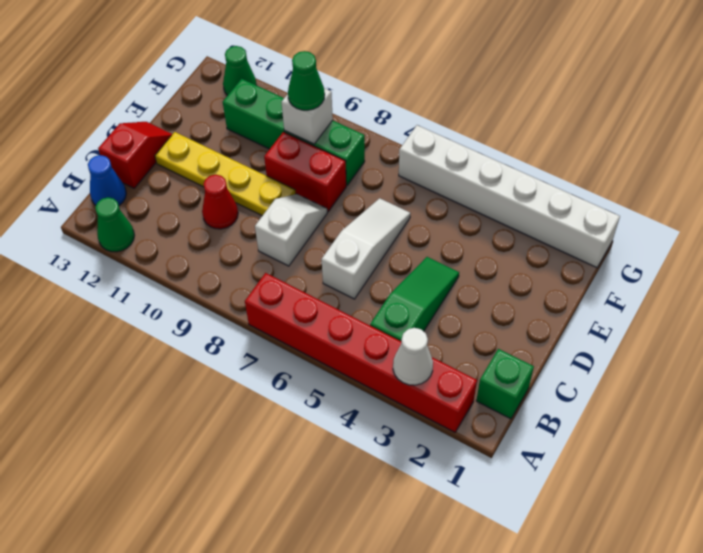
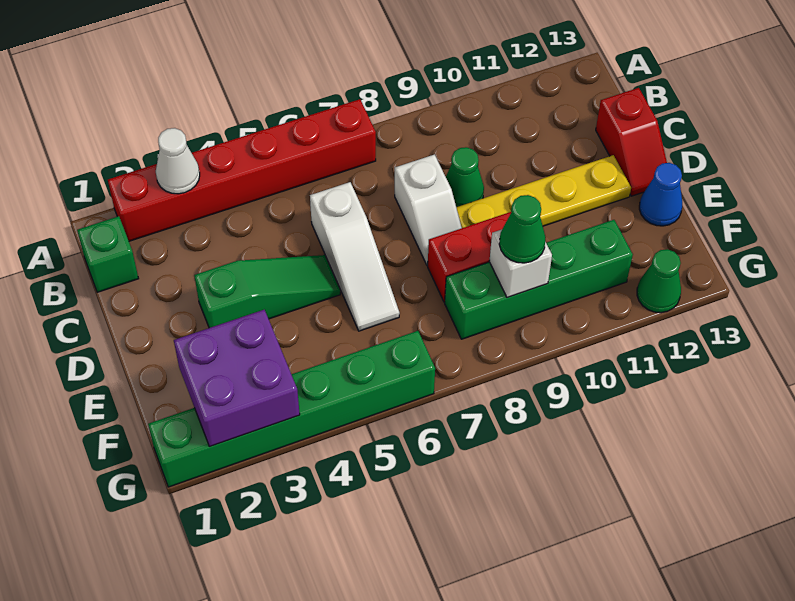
green cone A12 level 1 -> green cone C9 level 1
green slope B4:D4 level 1 top B -> green slope D3:D5 level 1 top 3
blue cone B13 level 1 -> blue cone E13 level 1
red cone C10 level 1 -> none
none -> purple brick F2:G3 level 2
white brick G1:G6 level 1 -> green brick G1:G6 level 1

